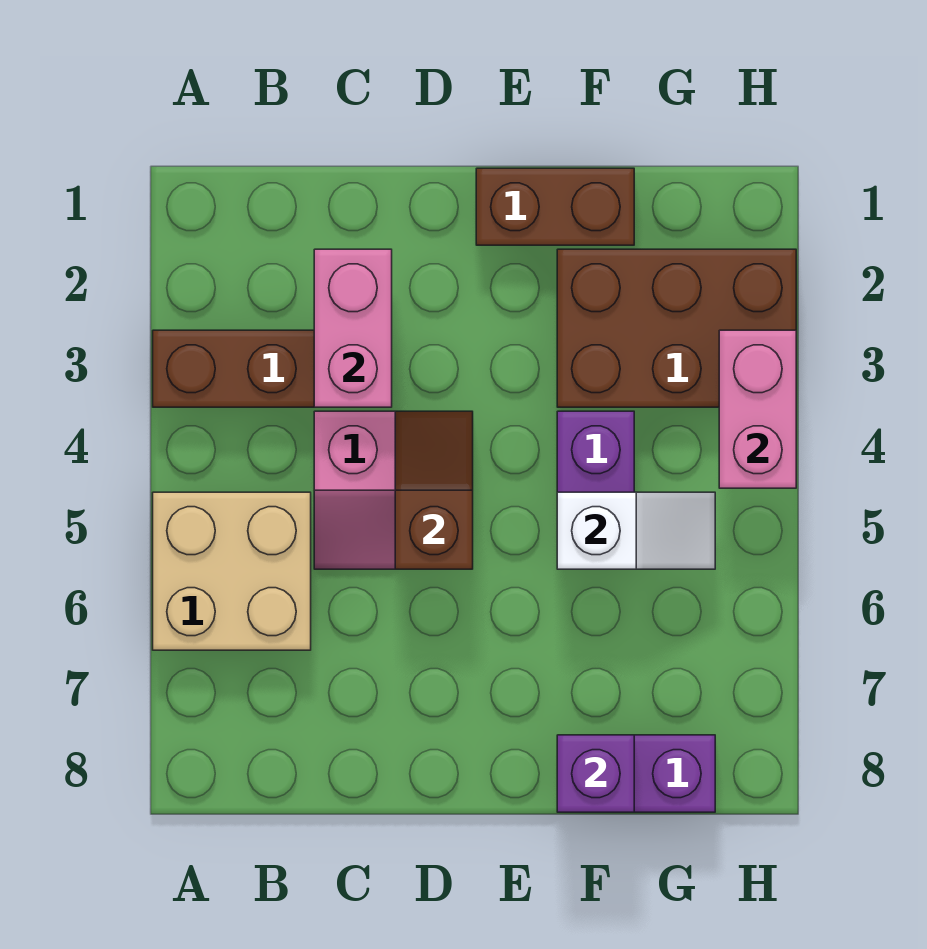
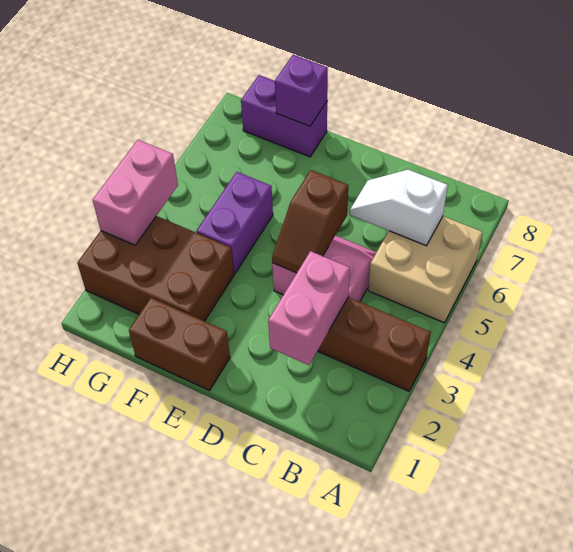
white slope F5:G5 level 2 top F -> white slope B6:C6 level 2 top B

